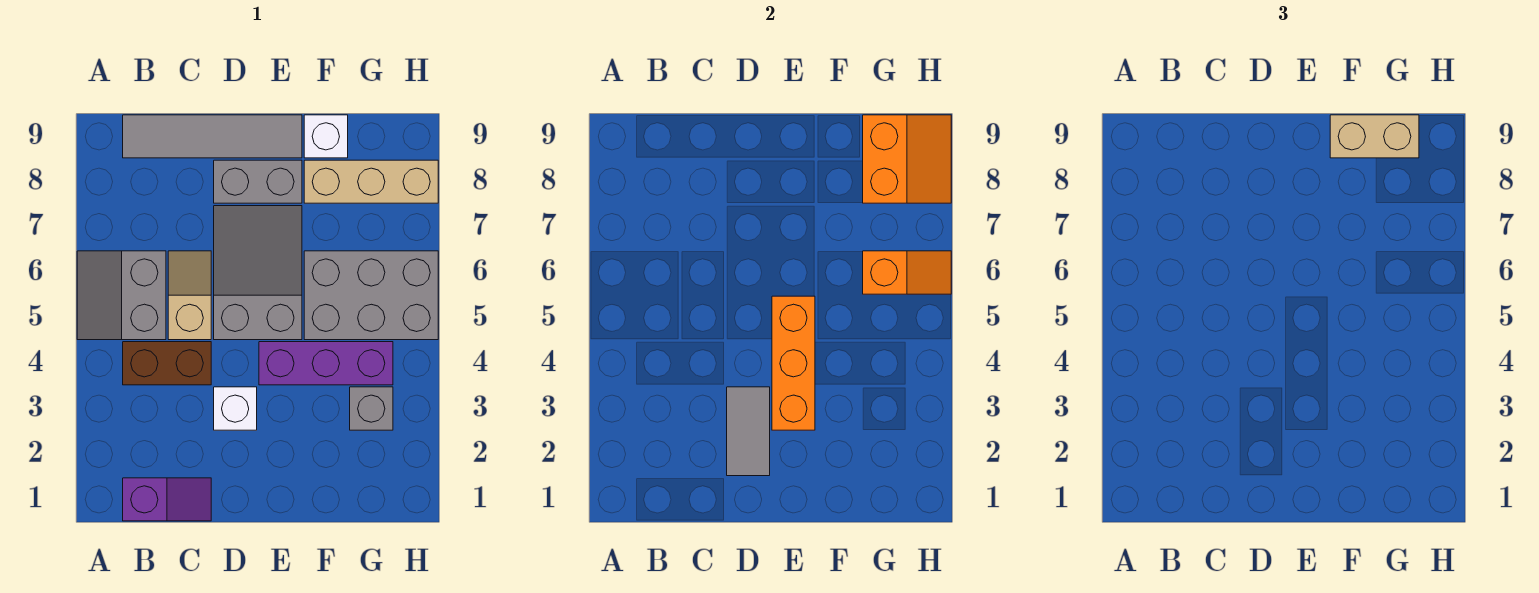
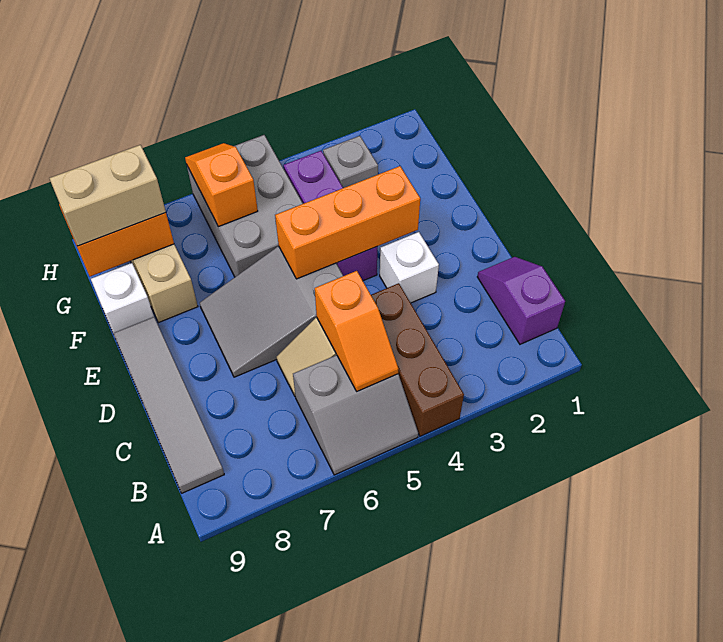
brown brick B4:C4 level 1 -> brown brick A4:C4 level 1
none -> orange slope B5:C5 level 2 top C
grey tile D2:D3 level 2 -> none
grey brick D8:E8 level 1 -> none
tan brick F9:G9 level 3 -> tan brick G8:G9 level 3

